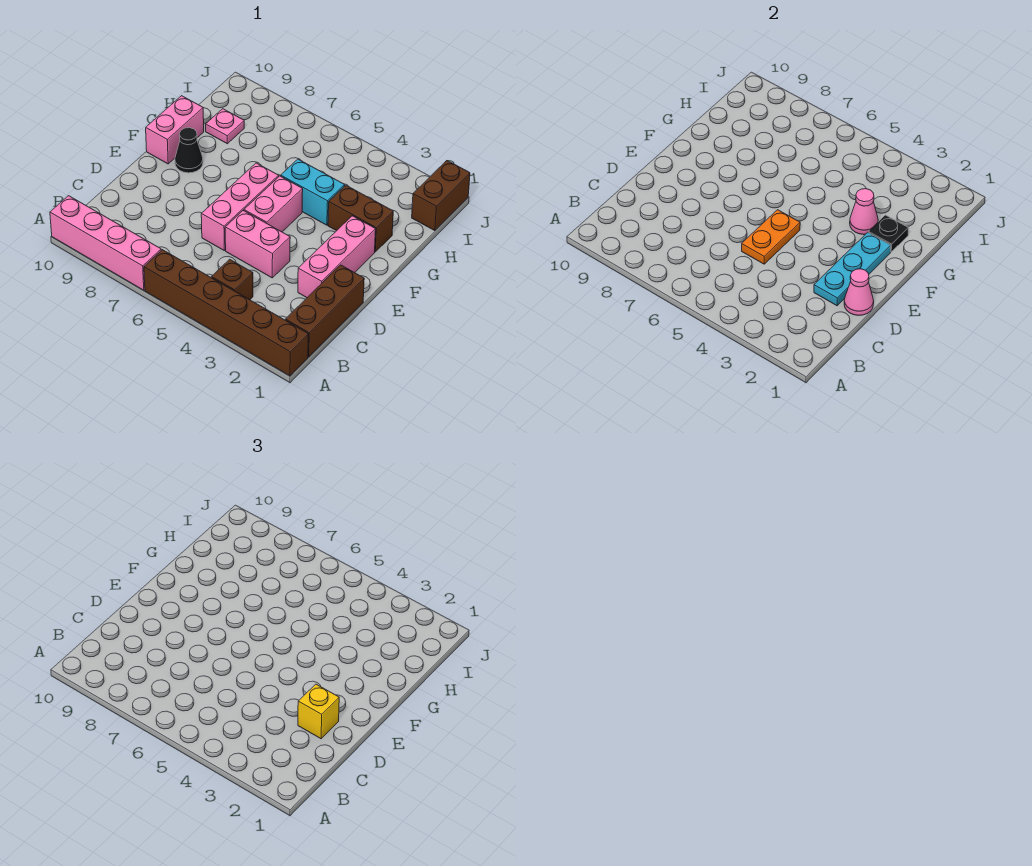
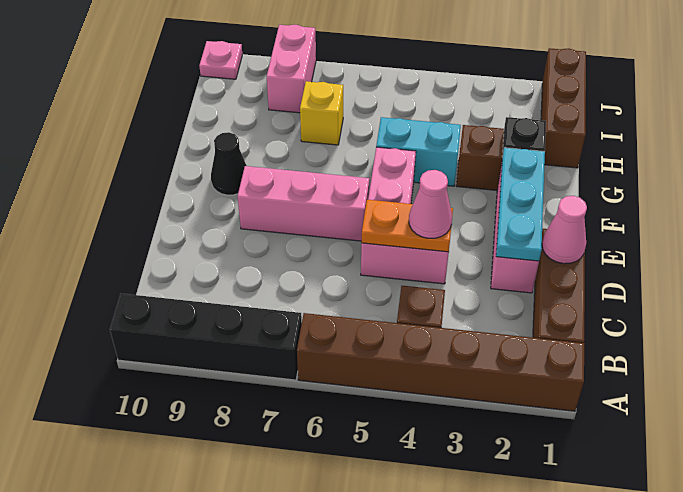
pink brick A7:A10 level 1 -> black brick A7:A10 level 1
yellow brick D2 level 3 -> yellow brick H7 level 1
orange plate D5:E5 level 2 -> orange plate D4:D5 level 2
pink brick D6:F6 level 1 -> pink brick E6:E8 level 1
pink brick F10:G10 level 1 -> pink brick I8:J8 level 1
pink cone G3 level 2 -> pink cone D4 level 3
pink plate H9 level 1 -> pink plate J10 level 1
brown brick I1:J1 level 1 -> brown brick H1:J1 level 1

